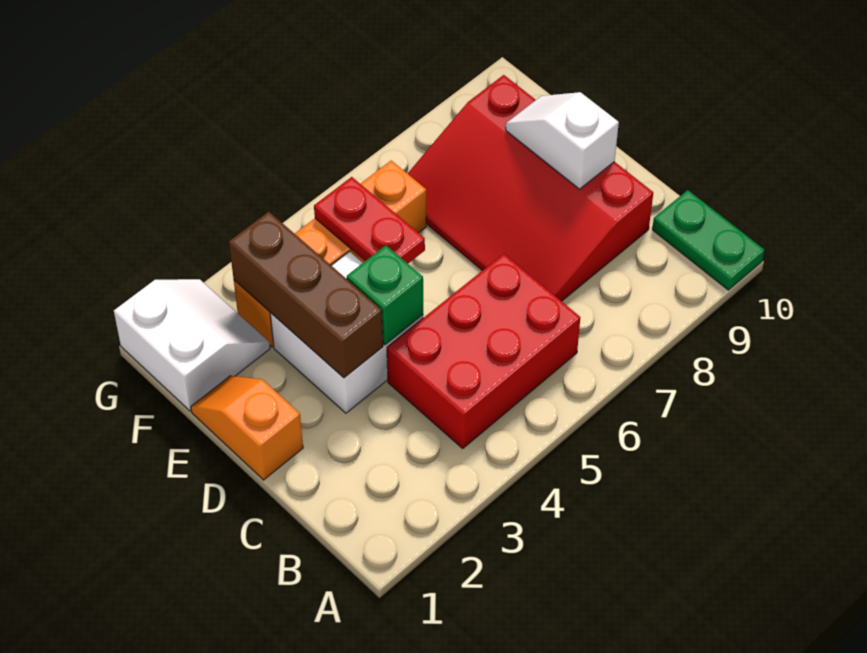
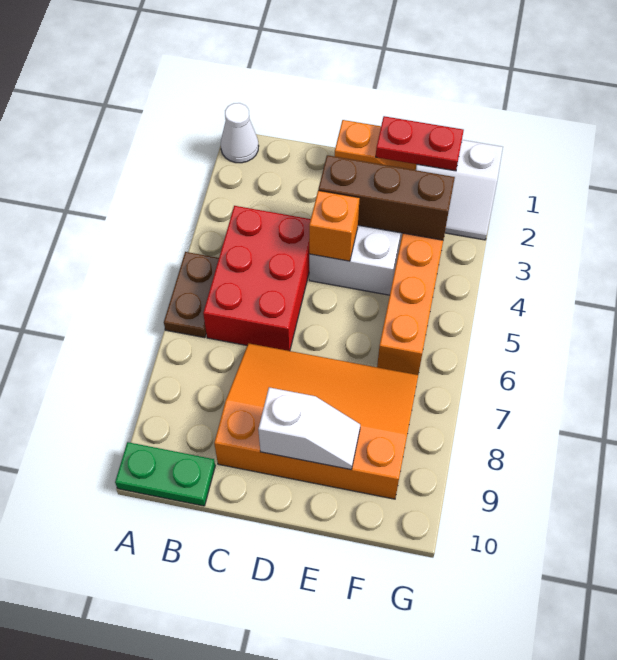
none -> white cone A1 level 1
none -> brown plate A5:A6 level 1
red slope C7:F9 level 1 top 9 -> orange slope C7:F9 level 1 top 9
green brick D4 level 2 -> orange brick D4 level 2
red plate E5:F5 level 2 -> red plate E1:F1 level 2

